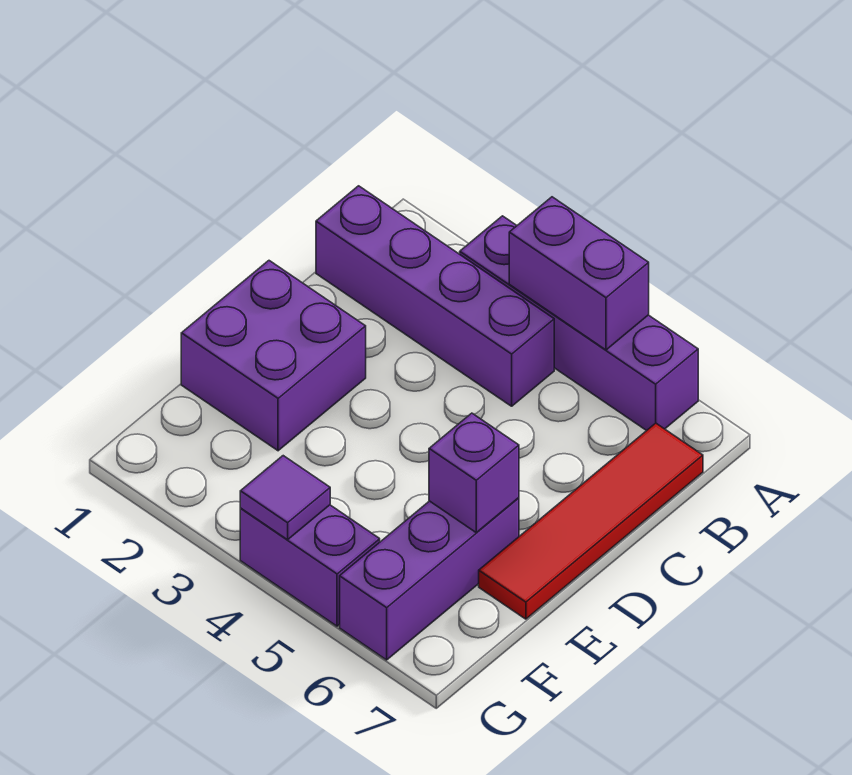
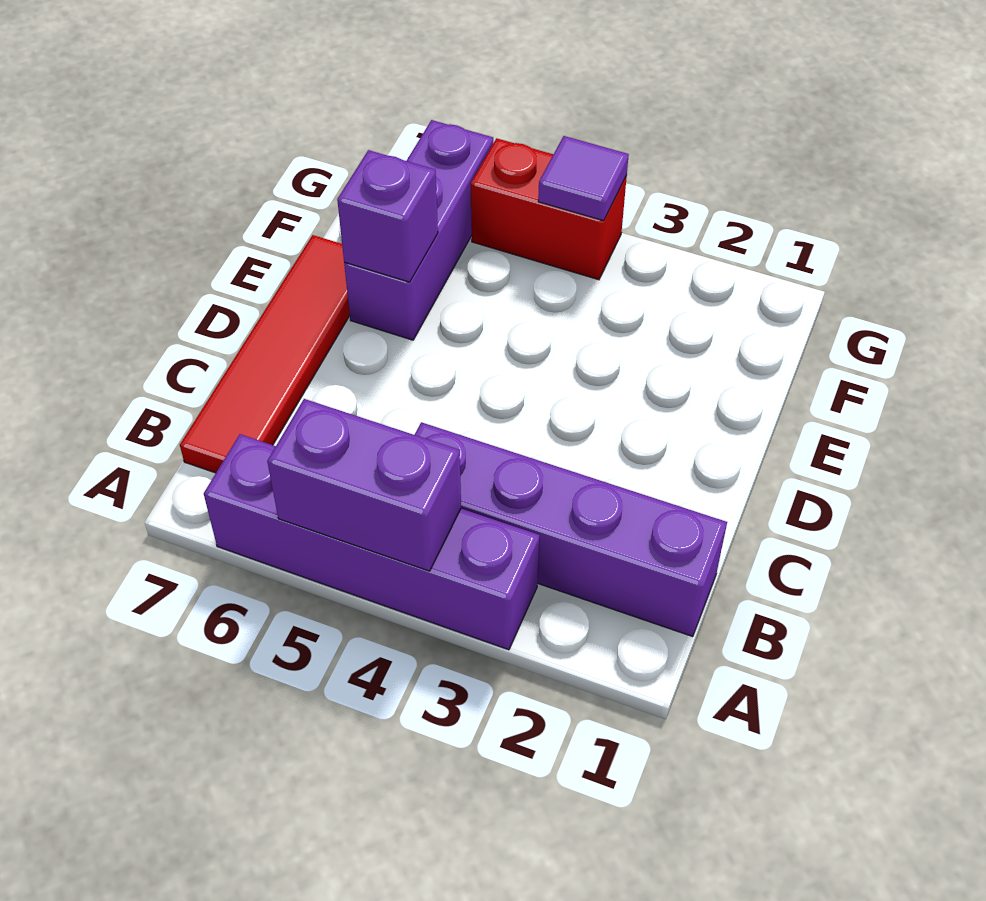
purple brick D1:E2 level 1 -> none
purple brick G4:G5 level 1 -> red brick G4:G5 level 1

